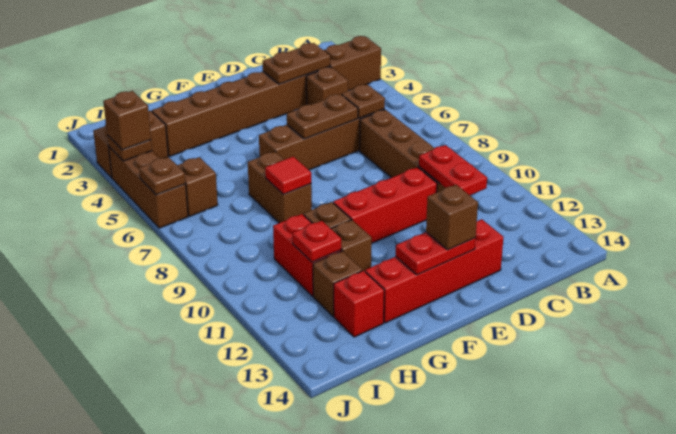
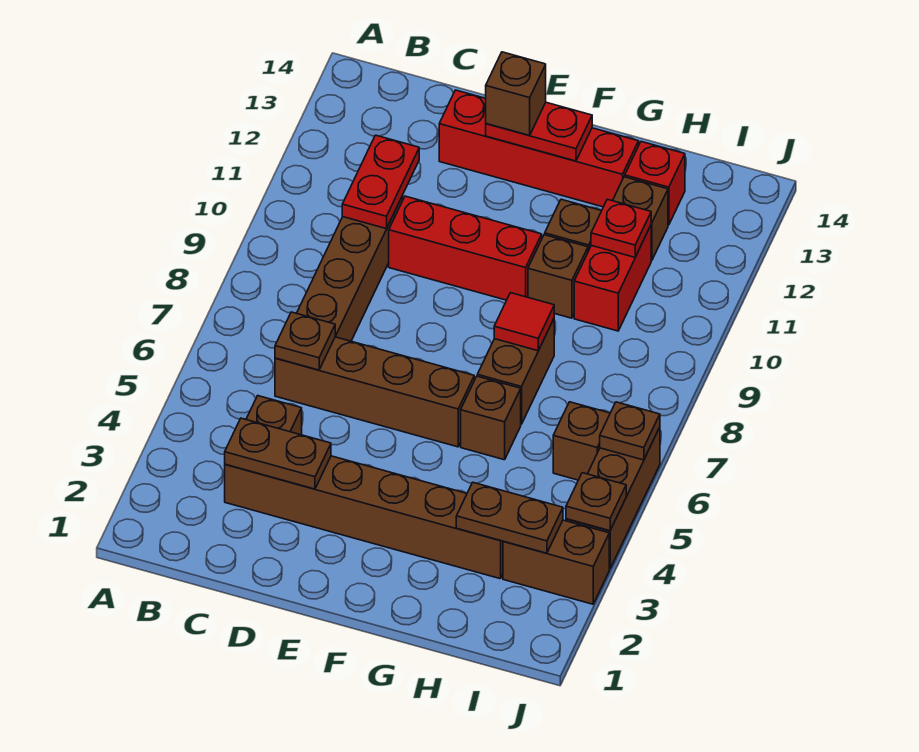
brown brick A3:H3 level 1 -> brown brick C3:H3 level 1
brown plate D6:E6 level 2 -> brown plate H3:I3 level 2
brown brick J4 level 3 -> brown brick G6 level 1

